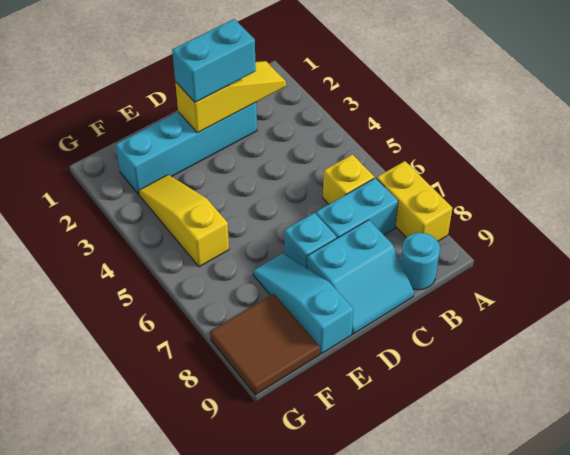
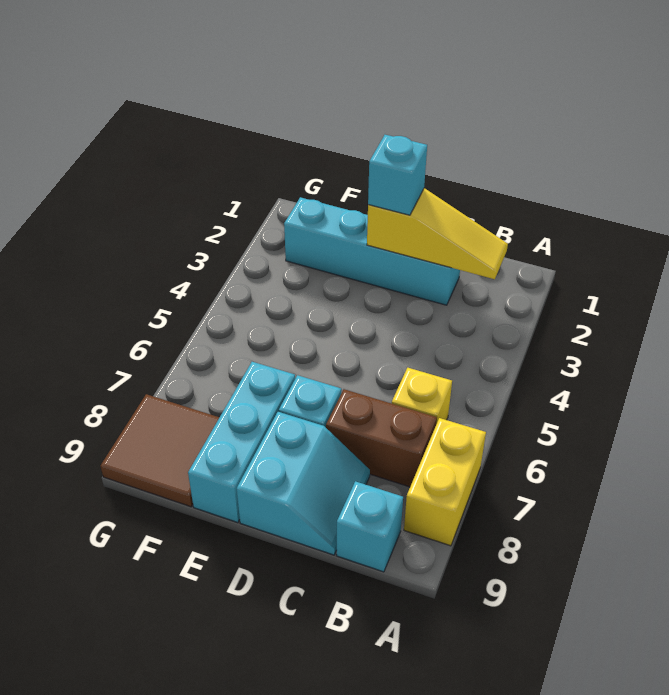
cyan brick B7:C7 level 1 -> brown brick B7:C7 level 1
cyan round brick B9 level 1 -> cyan brick B9 level 1
cyan brick C2:D2 level 3 -> cyan brick D2 level 3
cyan slope C8:D9 level 1 top 8 -> cyan slope C8:D9 level 1 top D
cyan slope E7:E9 level 1 top 9 -> cyan brick E7:E9 level 1
yellow slope F3:F5 level 1 top 5 -> none

